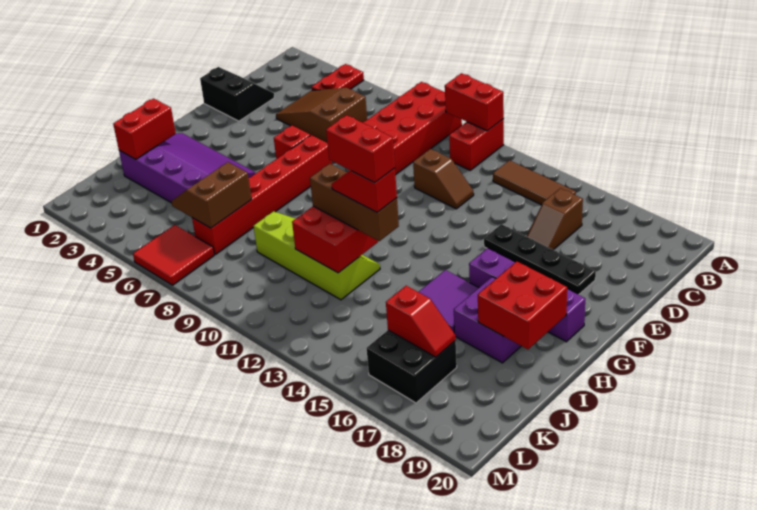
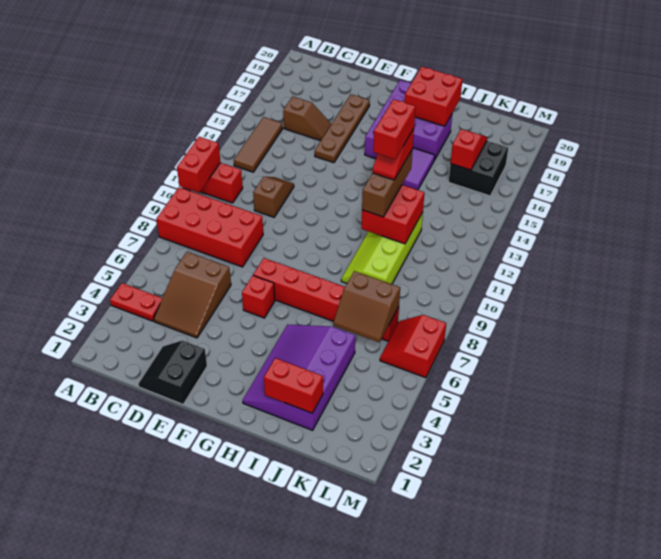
black plate E15:E18 level 1 -> brown plate E15:E18 level 1
red tile L6:M7 level 1 -> red slope L6:M7 level 1 top M

